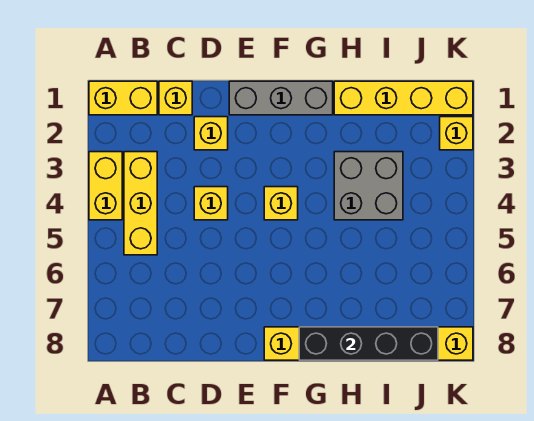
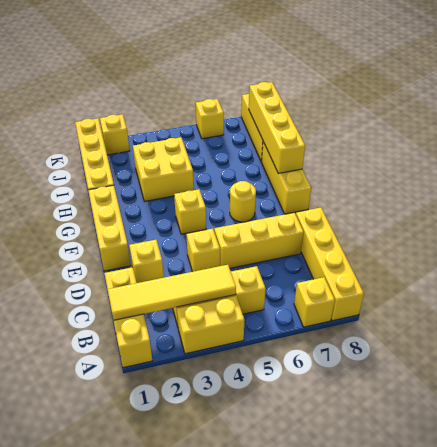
none -> yellow brick A7 level 1
none -> yellow brick A8:D8 level 1
none -> yellow tile B1:B4 level 2
none -> yellow brick D5:D7 level 1
grey brick E1:G1 level 1 -> yellow brick E1:G1 level 1
none -> yellow round brick F6 level 1
black brick G8:J8 level 2 -> yellow brick G8:J8 level 2
grey brick H3:I4 level 1 -> yellow brick H3:I4 level 1
none -> yellow brick K6 level 1

